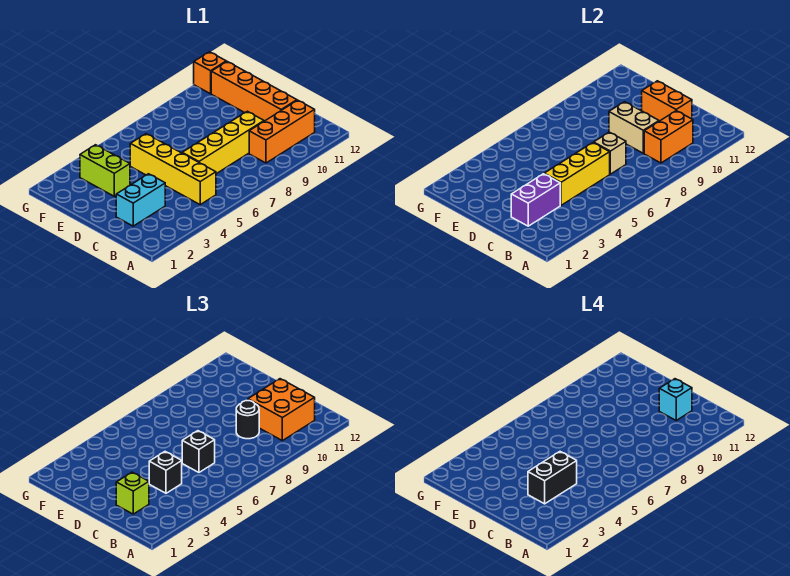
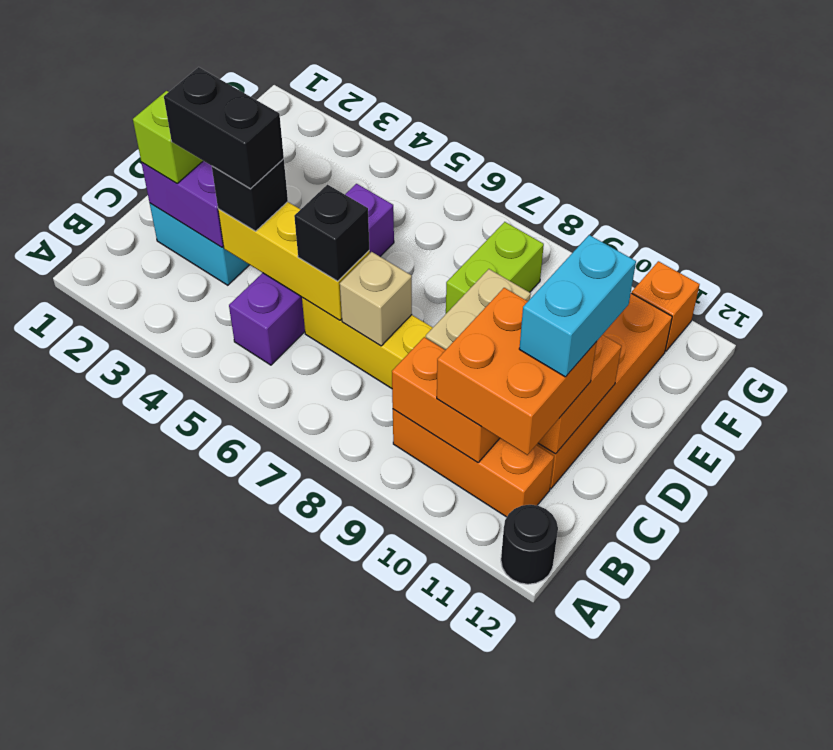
yellow brick B5:E5 level 1 -> purple brick B5:E5 level 1
black round brick C9 level 3 -> black round brick A12 level 1
cyan brick C11 level 4 -> cyan brick C11:D11 level 4
lime brick E3:F3 level 1 -> lime brick E8:F8 level 1

